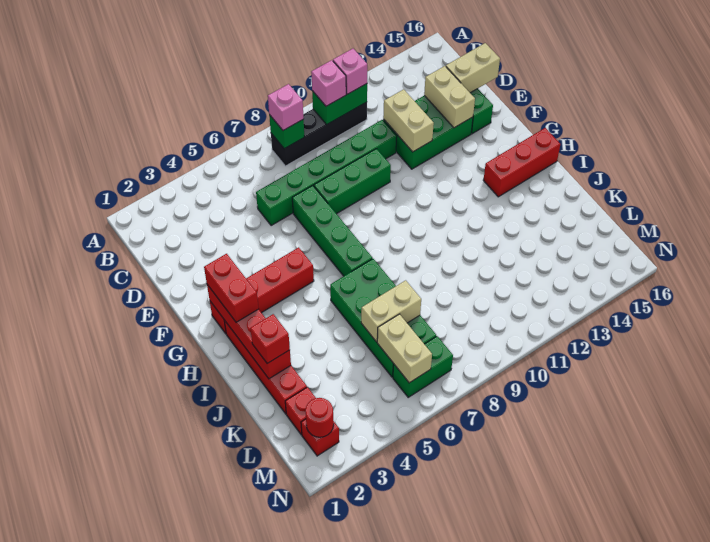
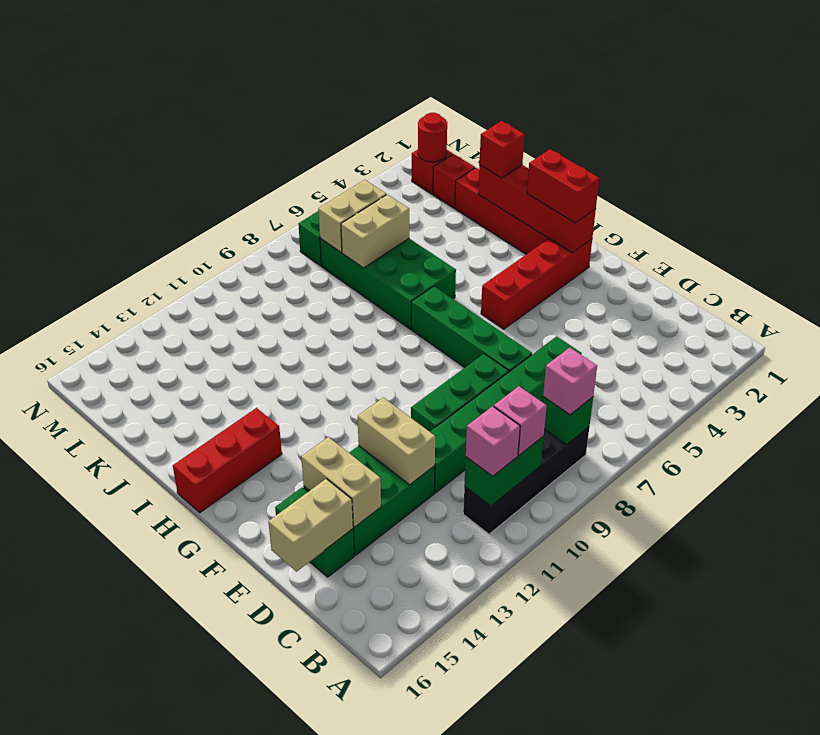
tan brick L6:M6 level 2 -> tan brick L6:L7 level 2

